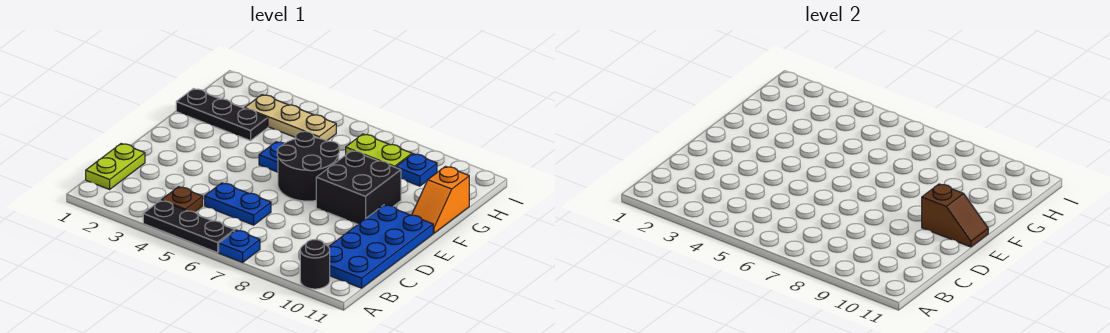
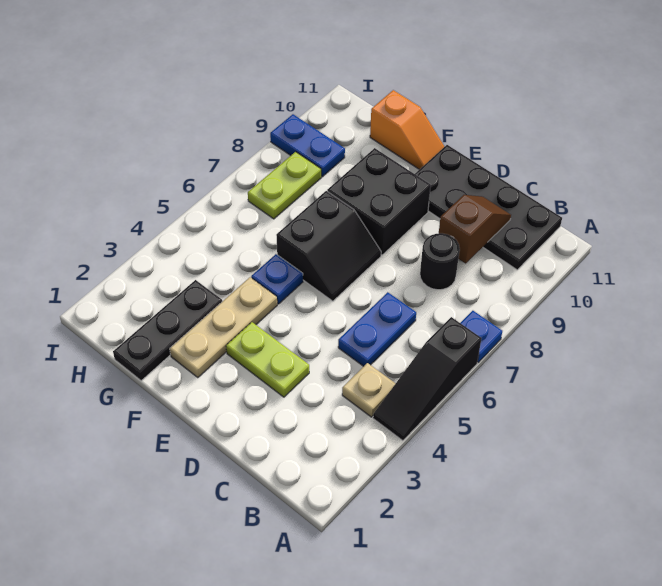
black plate A4:A6 level 1 -> black slope A4:A6 level 1 top 6
black round brick A10 level 1 -> black round brick C8 level 1
lime plate B1:C1 level 1 -> lime plate D3:E3 level 1
brown plate B4 level 1 -> tan plate B4 level 1
blue plate B10:E11 level 1 -> black plate B10:E11 level 1
black round brick E6:F7 level 1 -> black slope E6:F7 level 1 top F
brown slope E10:E11 level 2 top 10 -> brown slope C9:C10 level 2 top 9
tan plate H3:H5 level 1 -> tan plate F2:F4 level 1
blue plate H9 level 1 -> blue plate H9:I9 level 1

